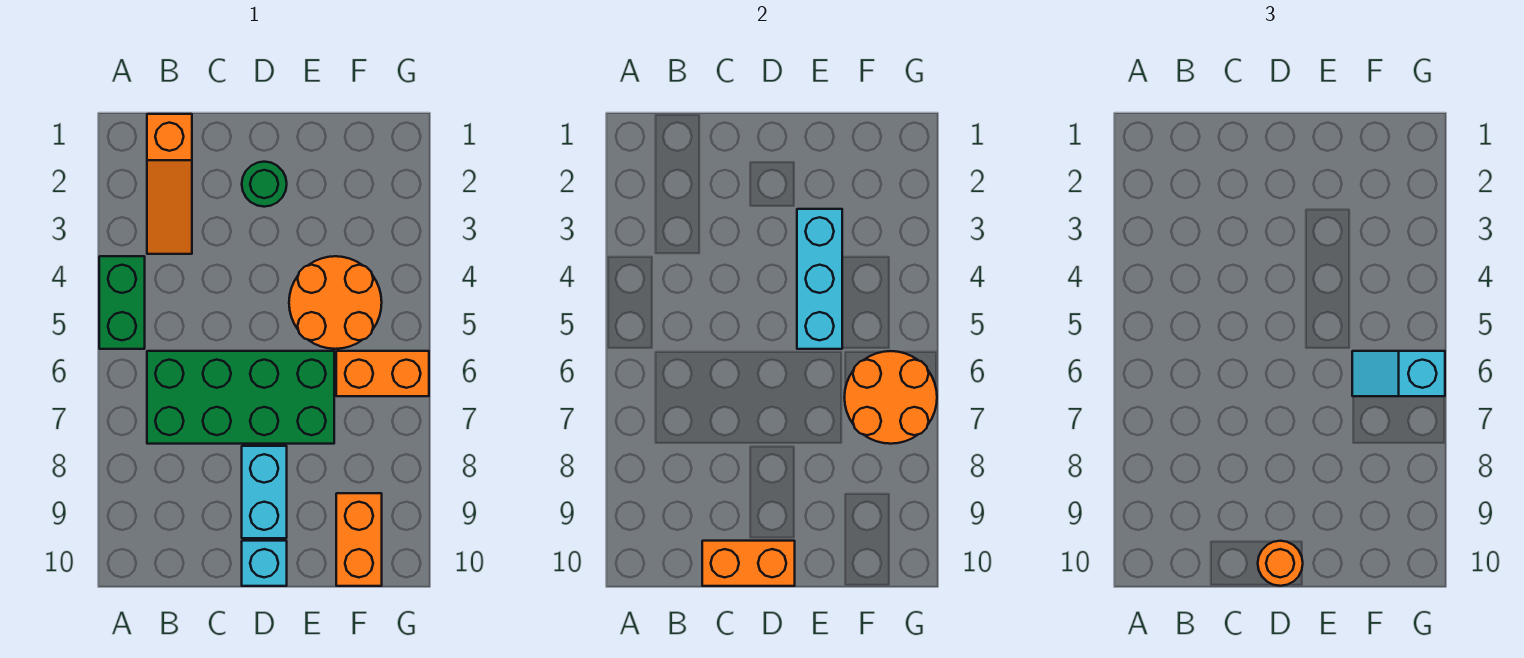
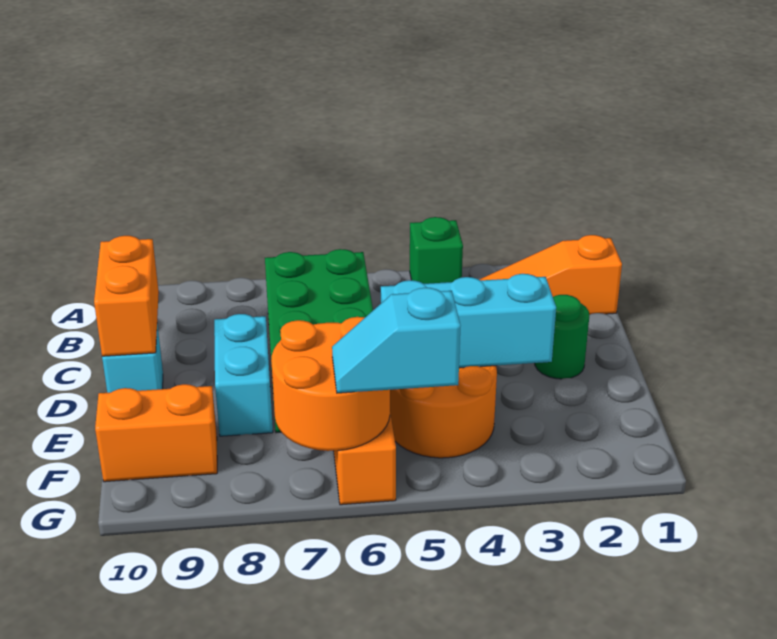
green brick A4:A5 level 1 -> green brick A4 level 1
cyan brick D8:D9 level 1 -> cyan brick D8:E8 level 1
orange round brick D10 level 3 -> none
cyan slope F6:G6 level 3 top G -> cyan slope G5:G6 level 3 top 5

